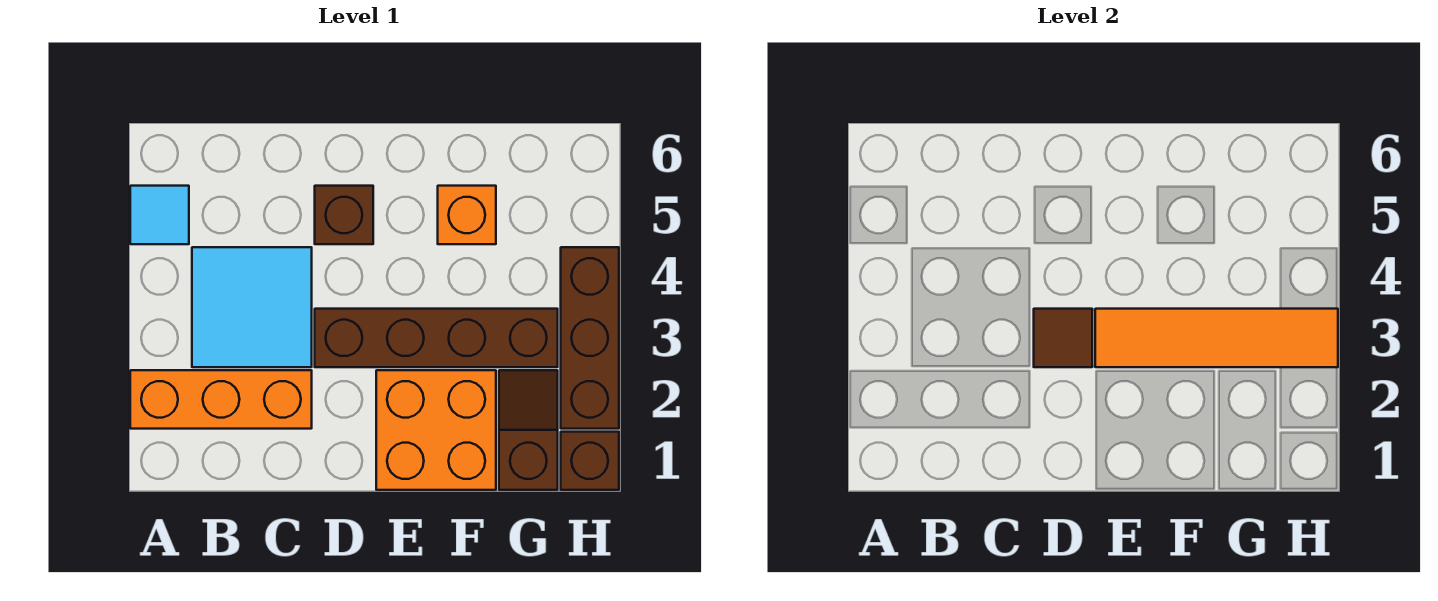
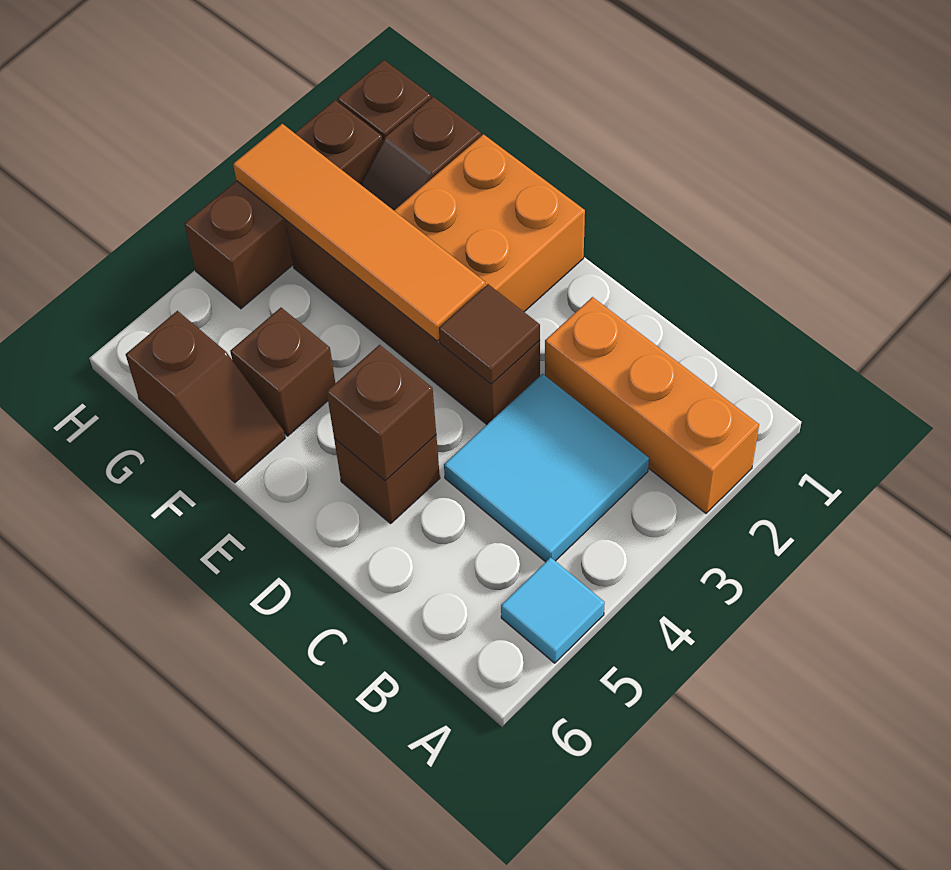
none -> brown brick D5 level 2
orange brick F5 level 1 -> brown brick F5 level 1
none -> brown slope F6:G6 level 1 top G

